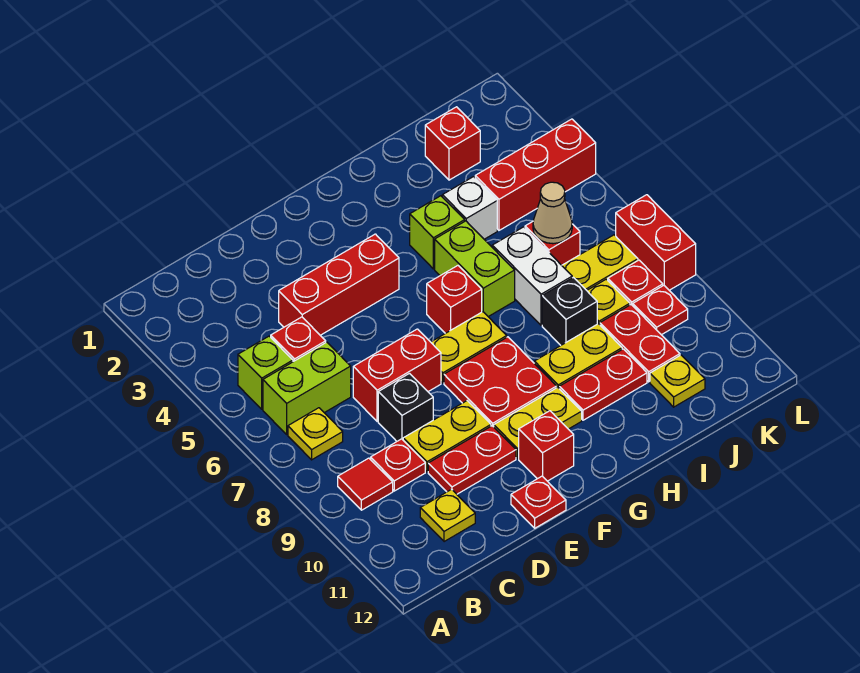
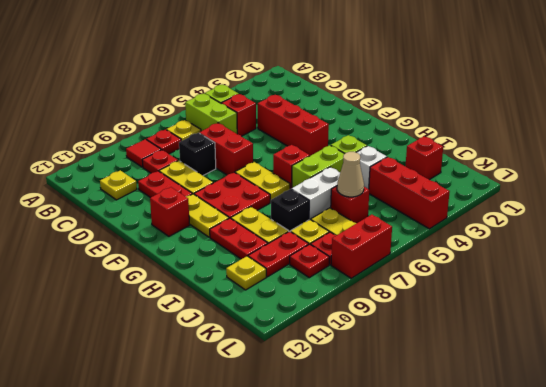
red plate E12 level 1 -> red plate B8 level 1

